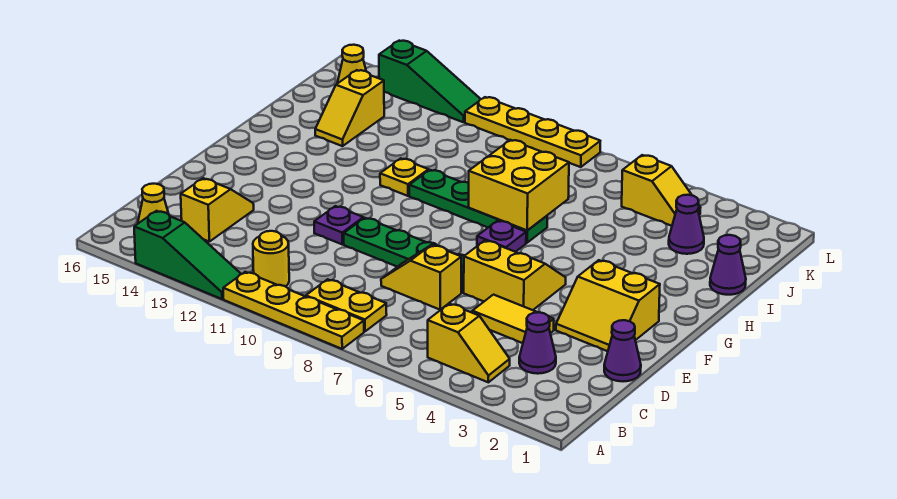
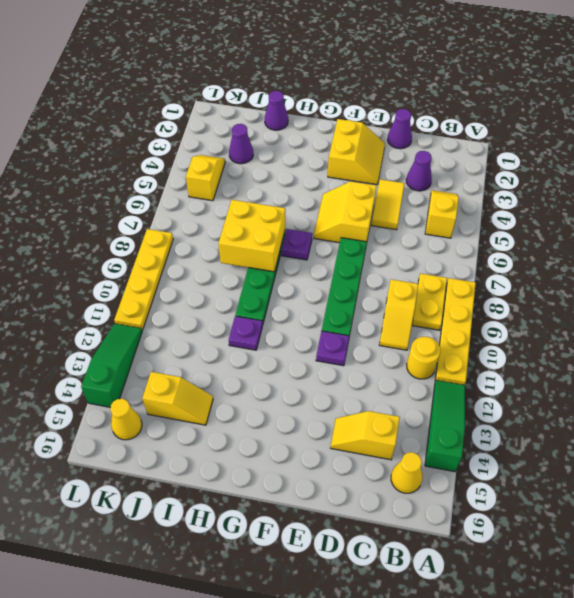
yellow slope D7:D8 level 1 top 7 -> yellow slope C9:C10 level 1 top 9
yellow plate H11 level 1 -> purple plate H11 level 1

